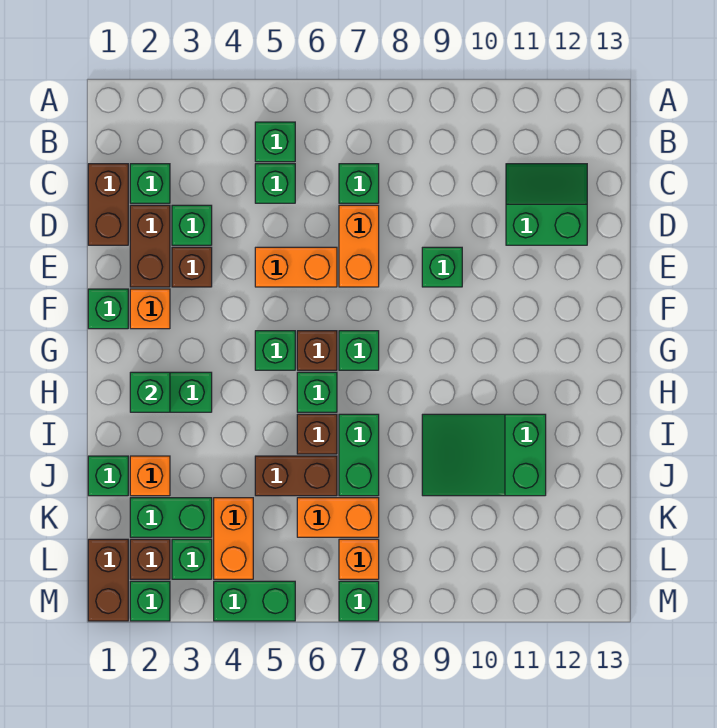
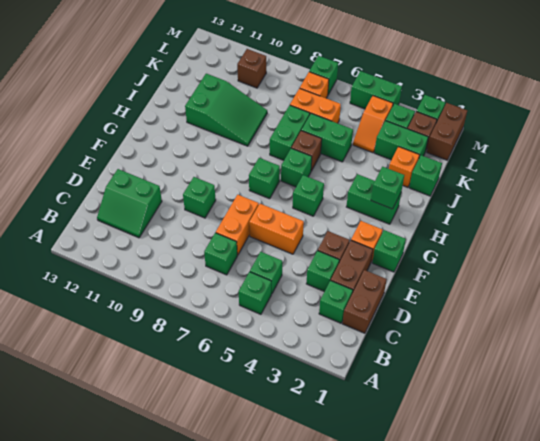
brown brick G6 level 1 -> brown brick L10 level 1
brown brick J5:J6 level 1 -> green brick J5:J6 level 1
orange brick K4:L4 level 1 -> orange slope K4:L4 level 1 top L

